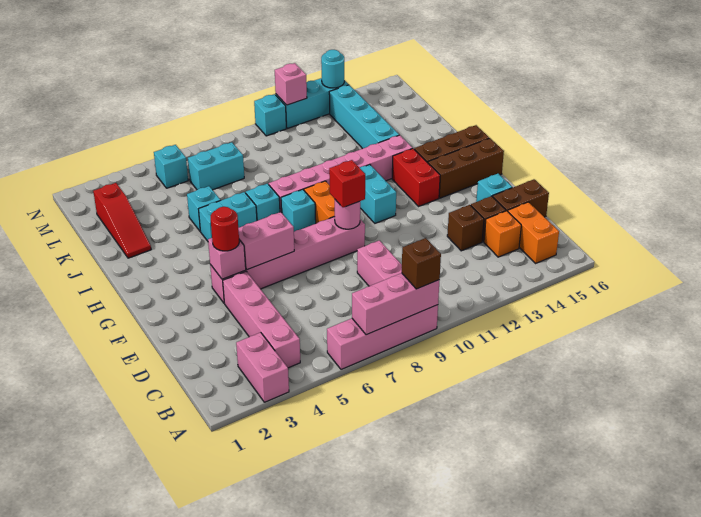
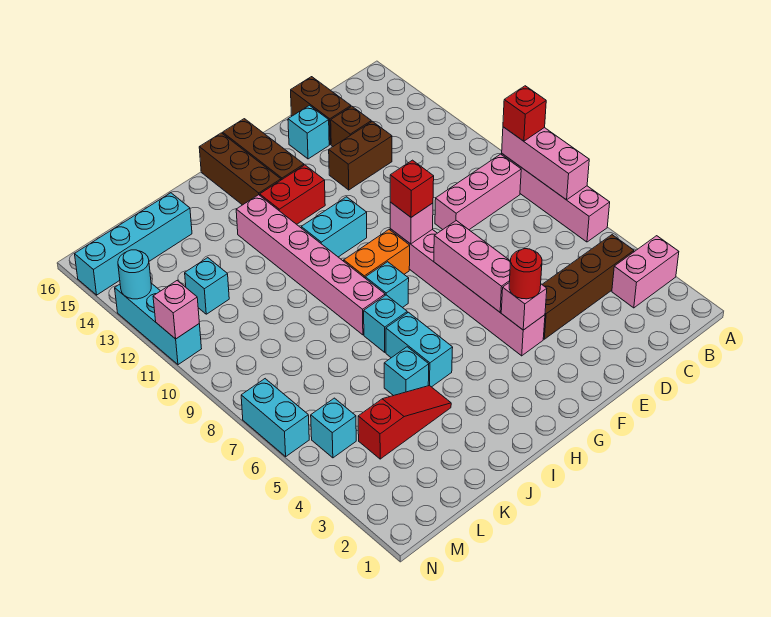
brown brick A9 level 3 -> red brick A9 level 3
pink brick B4:E4 level 1 -> brown brick B4:E4 level 1
orange brick B15:C15 level 1 -> none
orange brick C14 level 1 -> none
brown brick D13 level 1 -> brown brick D13:E13 level 1
pink brick F5:F6 level 2 -> pink brick F5:F7 level 2
pink round brick F9 level 2 -> pink brick F9 level 2
red slope J2:L2 level 1 top L -> red slope J4:L4 level 1 top L
cyan brick J13:M13 level 1 -> cyan brick K15:N15 level 1
cyan brick L6:L7 level 1 -> cyan brick N6:N7 level 1
cyan brick N10 level 1 -> cyan brick L12 level 1

